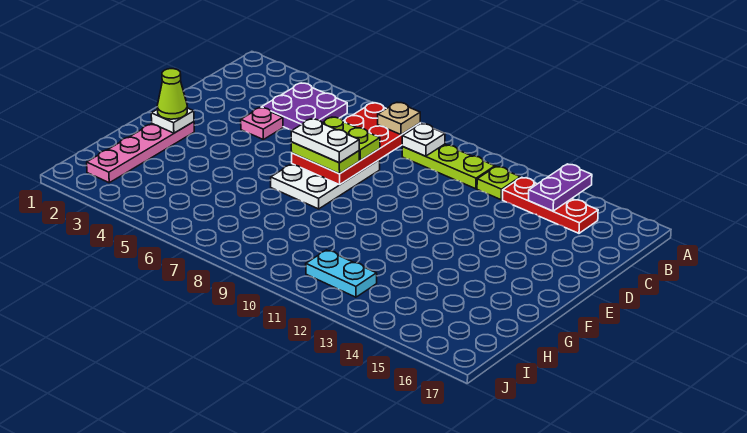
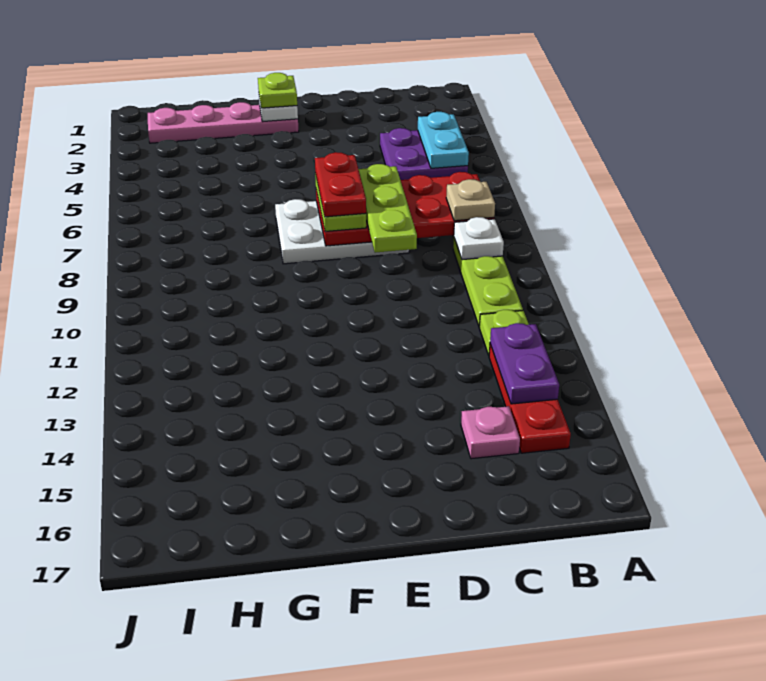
purple plate A14:B14 level 2 -> purple plate B13:B14 level 2
pink plate D4 level 1 -> pink plate C15 level 1
lime plate D7:D8 level 3 -> lime plate D7:D9 level 3
white plate E7:E8 level 4 -> red plate E7:E8 level 4
lime cone F2 level 3 -> lime plate F2 level 3
cyan plate I11:I12 level 1 -> cyan plate B4:B5 level 2

